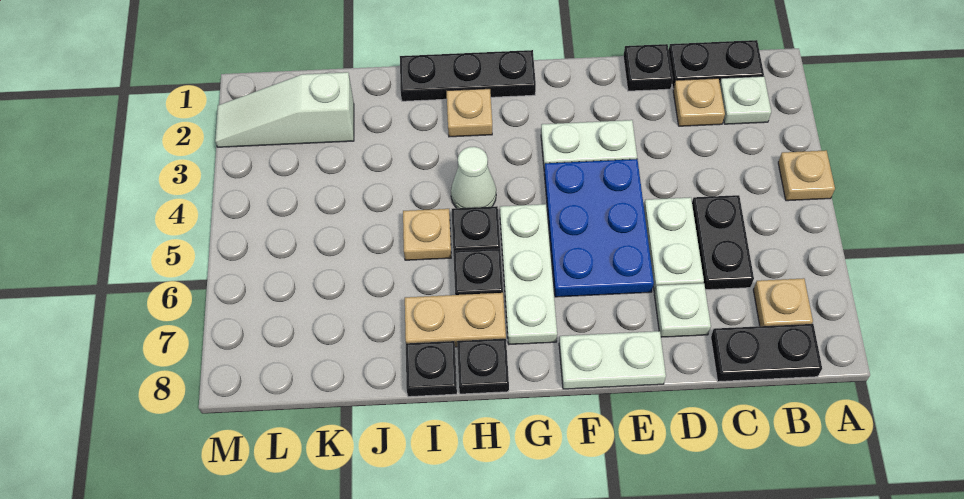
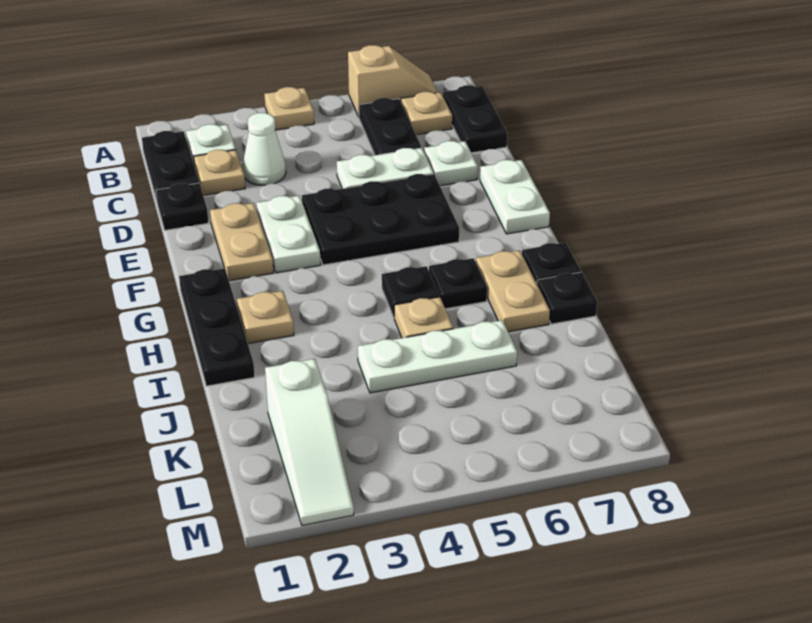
none -> tan slope A6:A7 level 1 top 6
black plate C5:C6 level 1 -> black plate B6:C6 level 1
none -> tan plate E2:F2 level 1
blue plate E4:F6 level 1 -> black plate E4:F6 level 1
white plate G5:G7 level 1 -> white plate J4:J6 level 1
white cone H4 level 1 -> white cone C3 level 1

